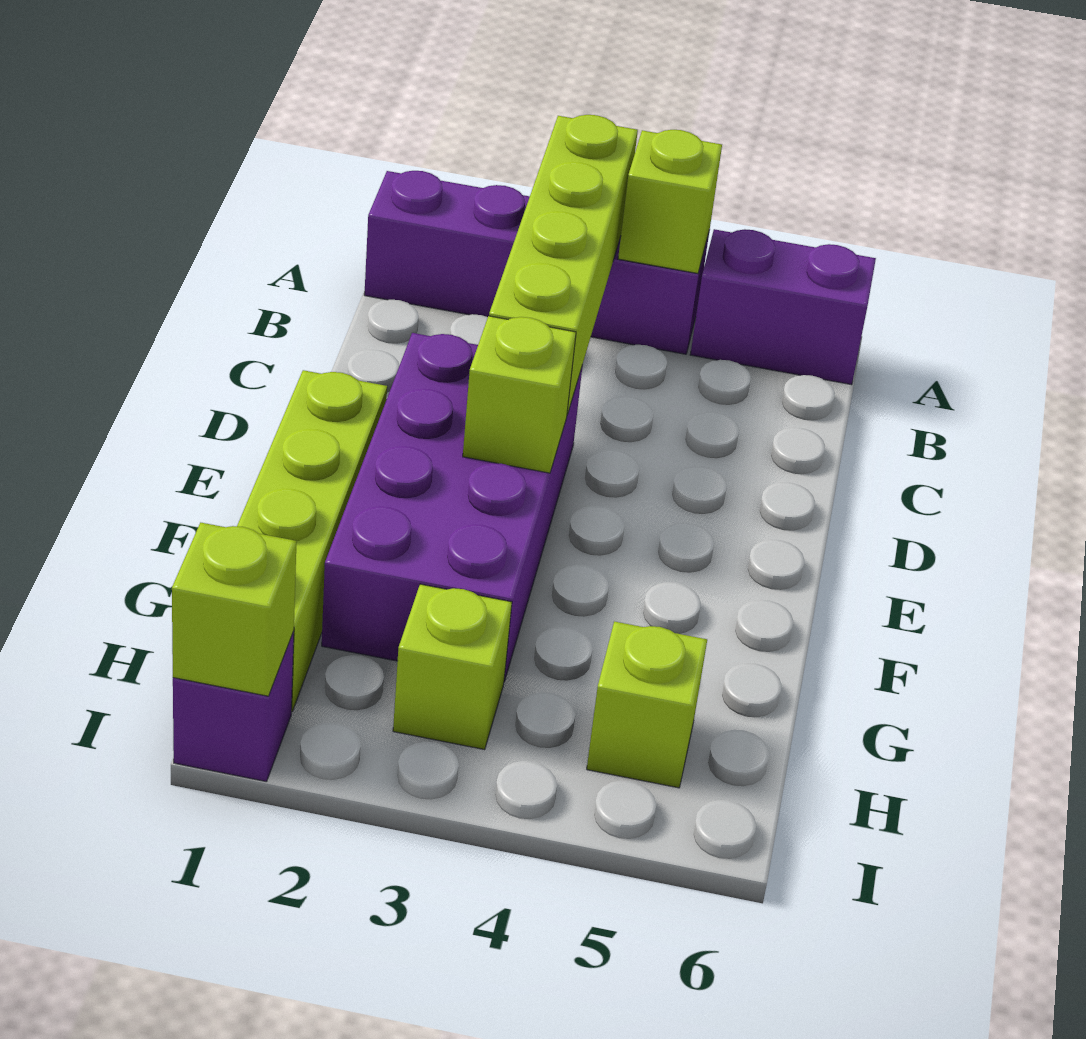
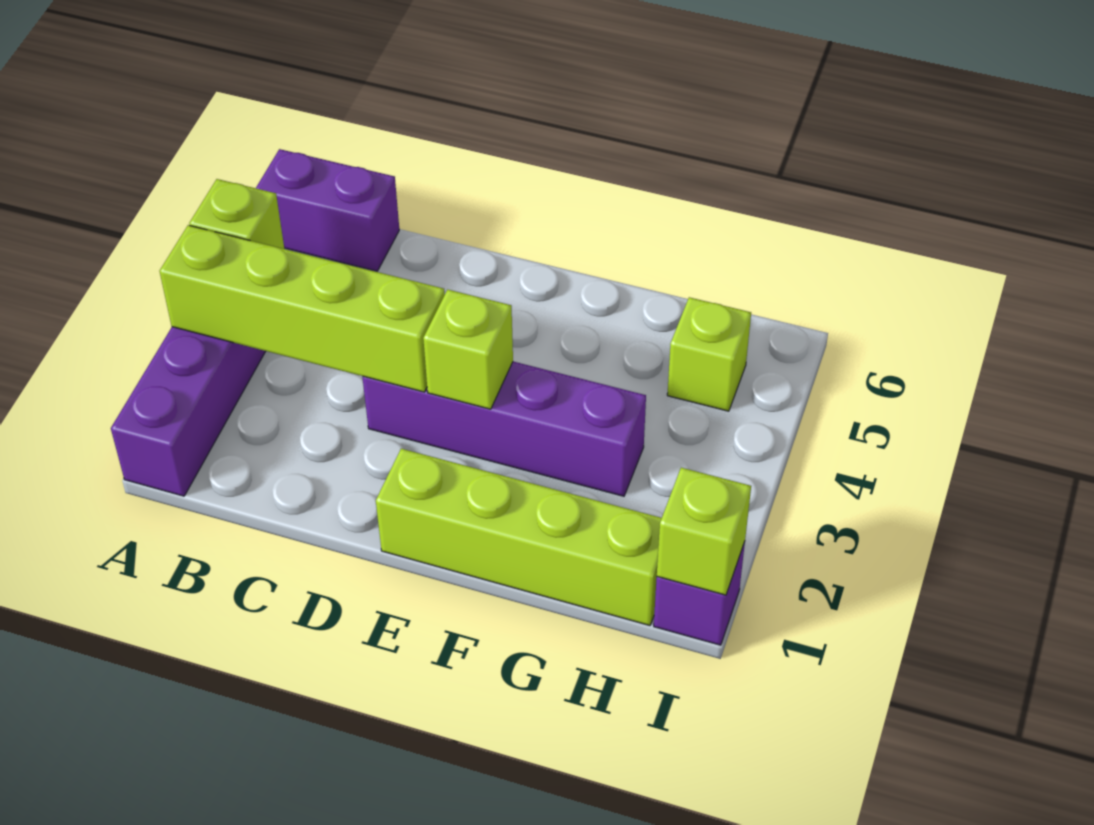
purple brick A5:A6 level 1 -> purple brick A6:B6 level 1
purple brick D2:G3 level 1 -> purple brick D3:G3 level 1
lime brick H3 level 1 -> none

